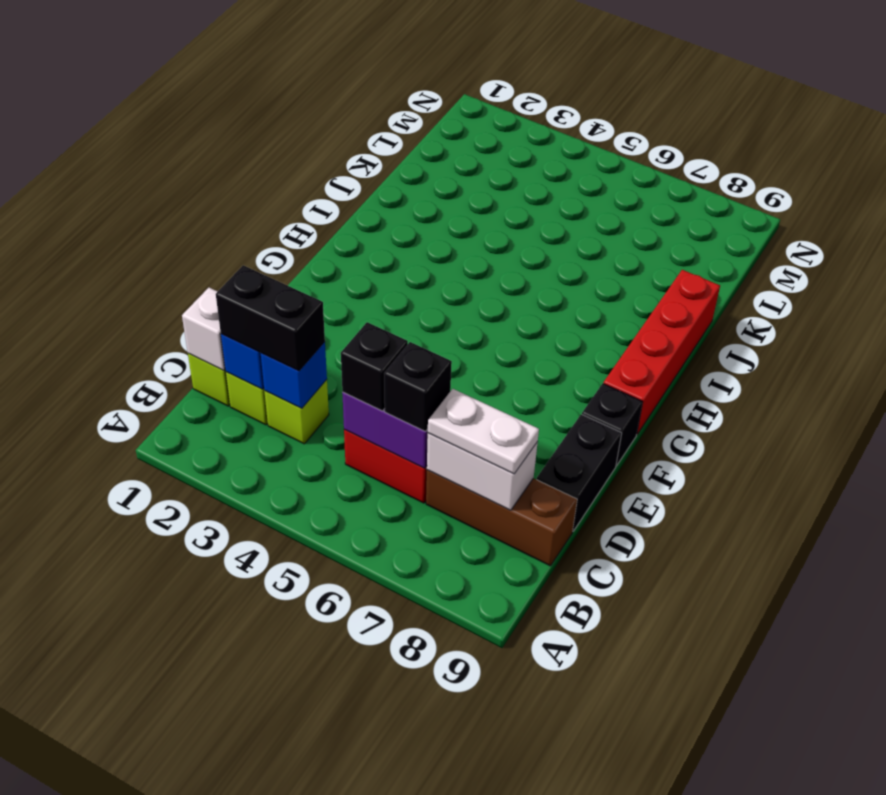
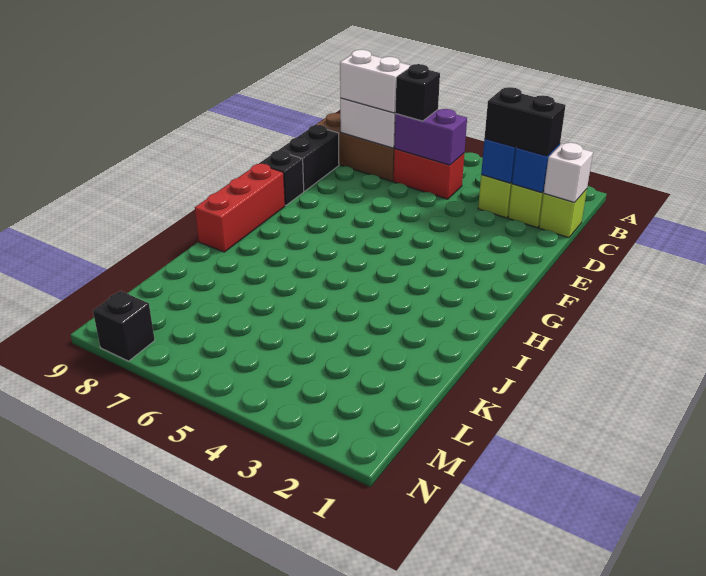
black brick C5 level 3 -> black brick N8 level 1
white plate C7:C8 level 3 -> white brick C7:C8 level 3
red brick G9:J9 level 1 -> red brick G9:I9 level 1

